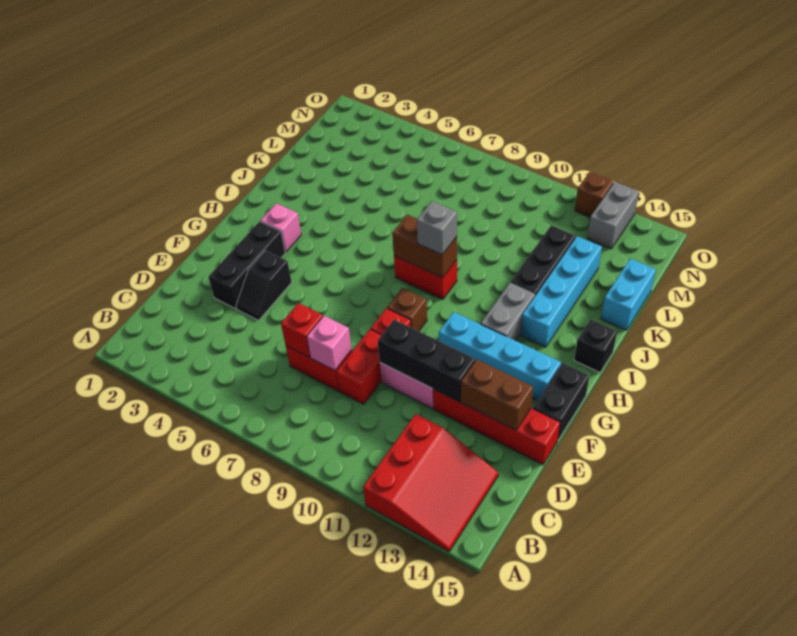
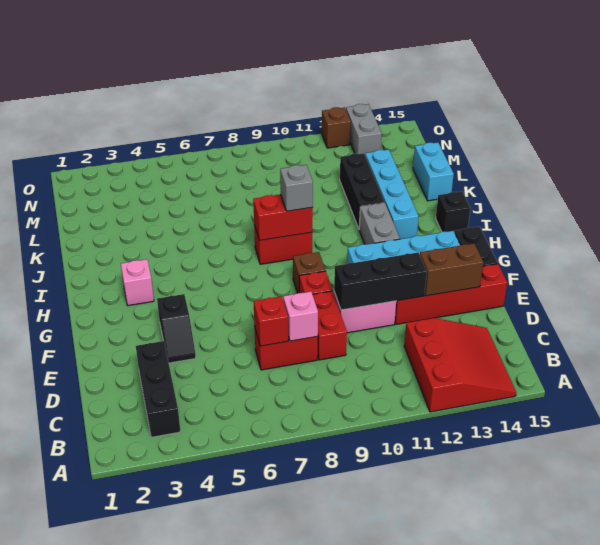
black brick E3:G3 level 1 -> black brick B3:D3 level 1
brown brick I8:I9 level 2 -> red brick I8:I9 level 2

